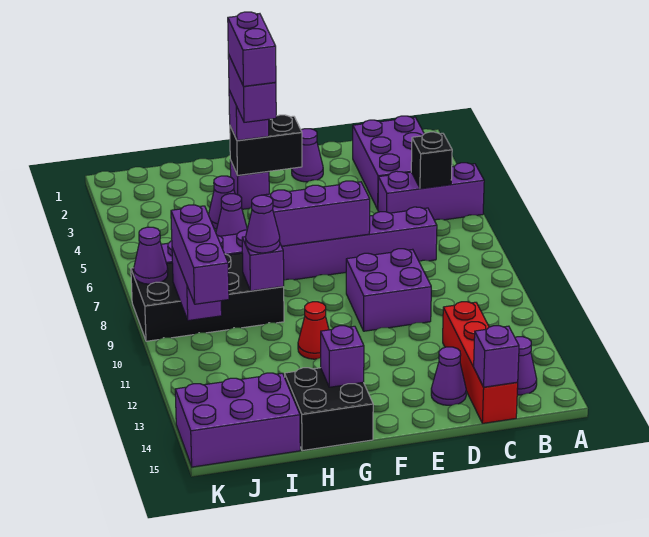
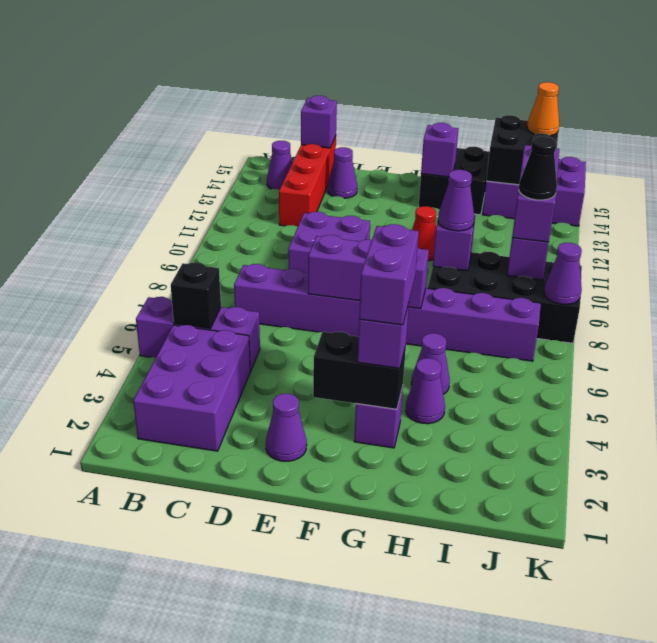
purple brick G3:G4 level 5 -> none
none -> black brick I14:J15 level 2
none -> black cone J9 level 4
none -> orange cone J15 level 3

